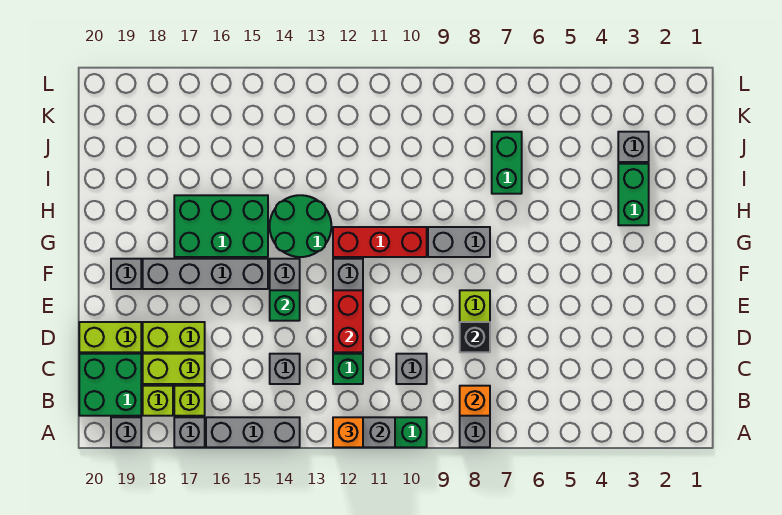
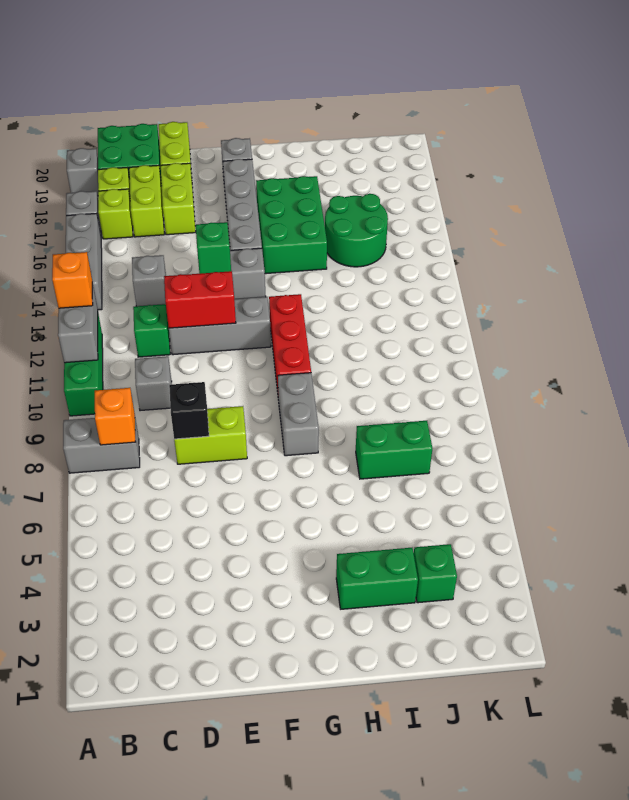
green round brick G13:H14 level 1 -> green round brick I15:J16 level 1
grey brick J3 level 1 -> green brick J3 level 1

